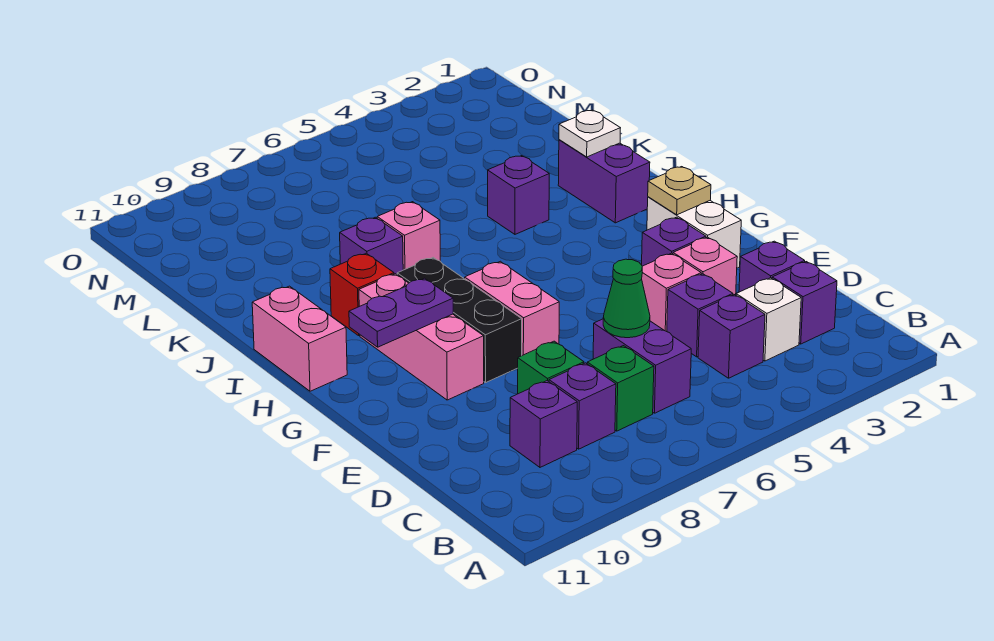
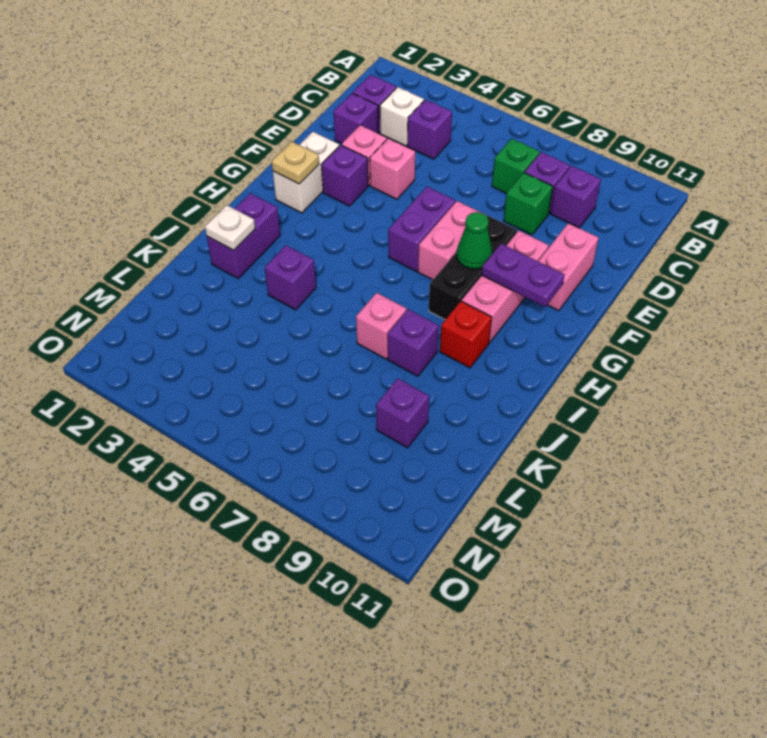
purple brick C6:D6 level 1 -> purple brick F6:G6 level 1
purple brick D4 level 1 -> purple brick L9 level 1
green cone D6 level 2 -> green cone G8 level 2
pink brick H11:I11 level 1 -> pink brick E10:F10 level 1

